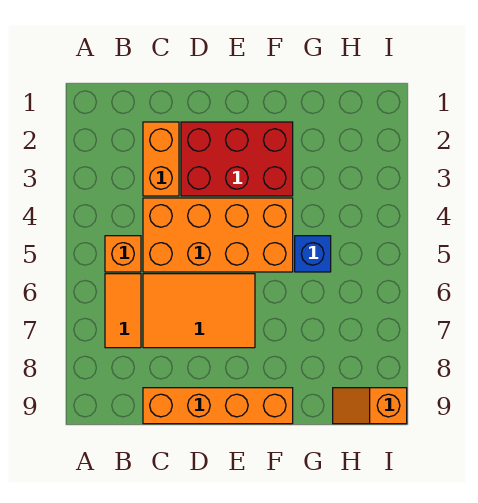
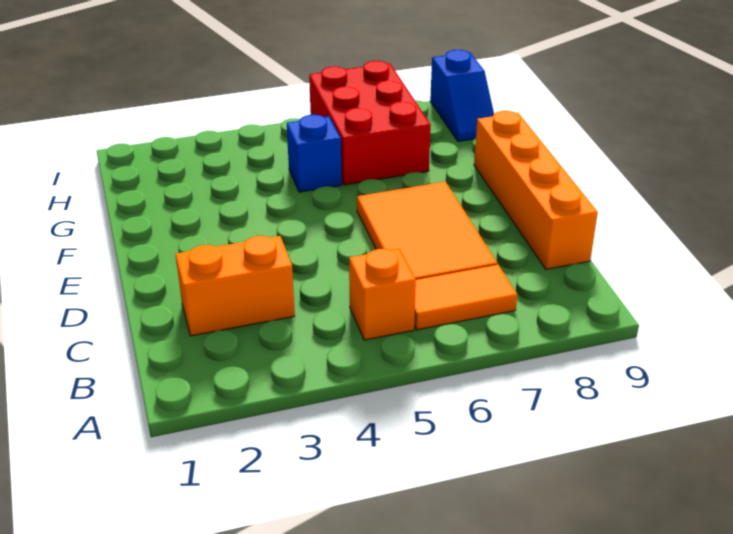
orange brick C4:F5 level 1 -> none
red brick D2:F3 level 1 -> red brick G6:I7 level 1
orange slope H9:I9 level 1 top I -> blue slope H9:I9 level 1 top I

